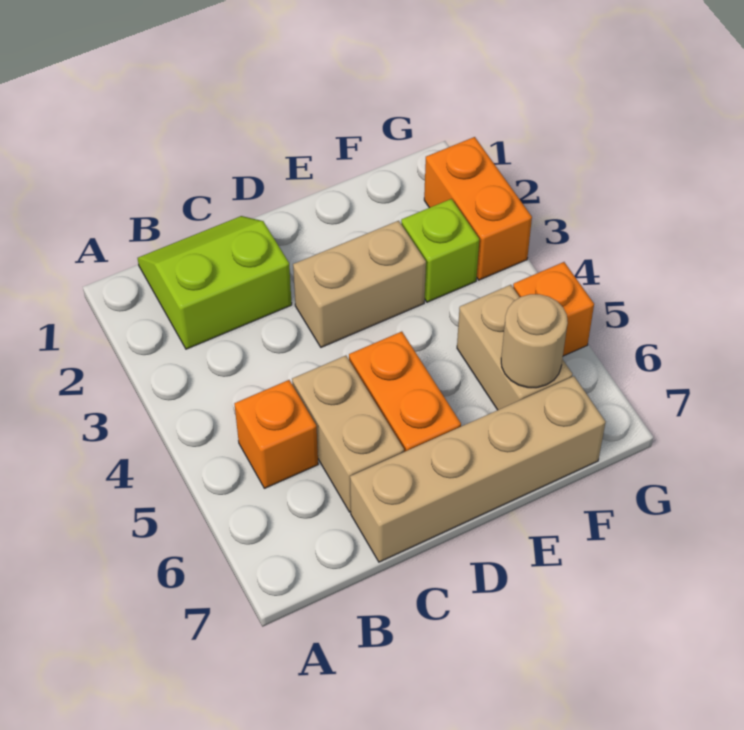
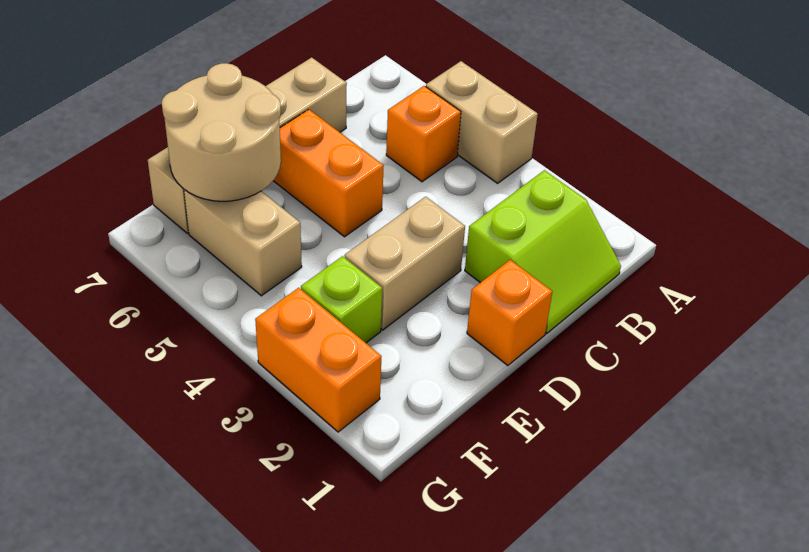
tan brick C5:C6 level 1 -> tan brick A4:A5 level 1
tan round brick F6 level 2 -> tan round brick E6:F7 level 2
orange brick G5 level 1 -> orange brick D1 level 1

